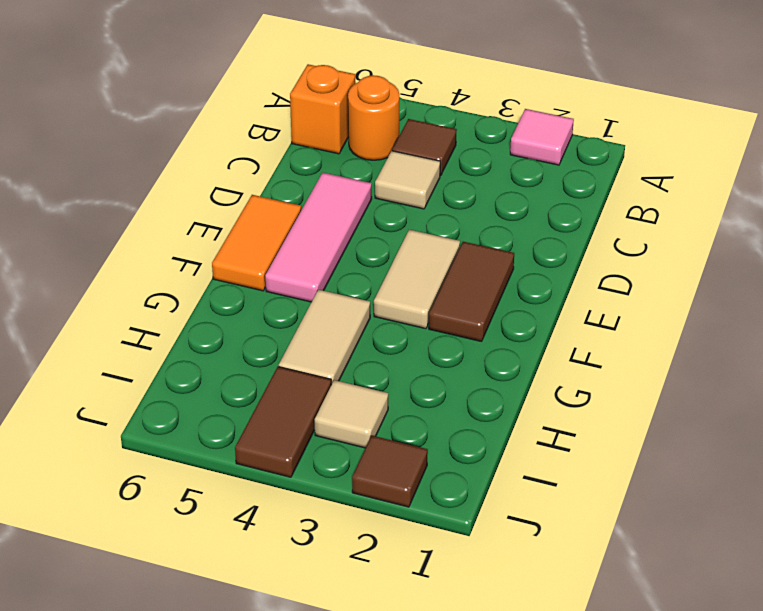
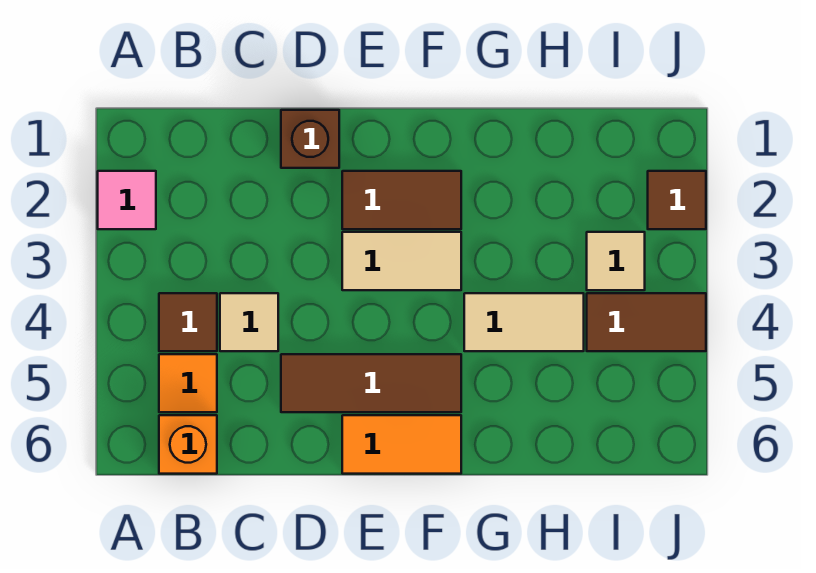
orange round brick B5 level 1 -> orange tile B5 level 1
none -> brown brick D1 level 1
pink tile D5:F5 level 1 -> brown tile D5:F5 level 1

